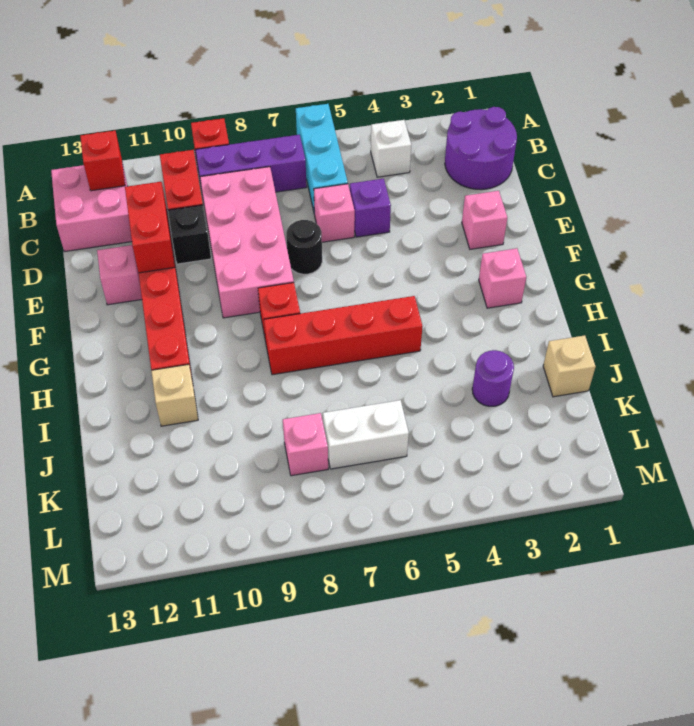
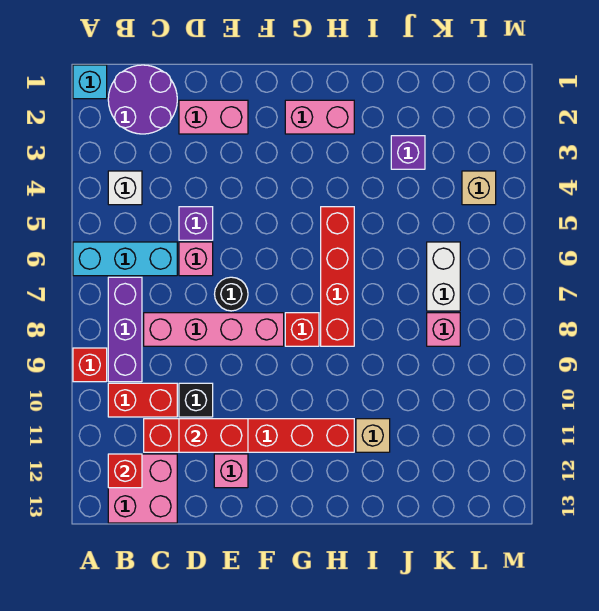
none -> cyan brick A1 level 1
pink brick C8:F9 level 1 -> pink brick C8:F8 level 1
pink brick E2 level 1 -> pink brick D2:E2 level 1
pink brick G2 level 1 -> pink brick G2:H2 level 1
tan brick J1 level 1 -> tan brick L4 level 1
purple round brick J3 level 1 -> purple brick J3 level 1

